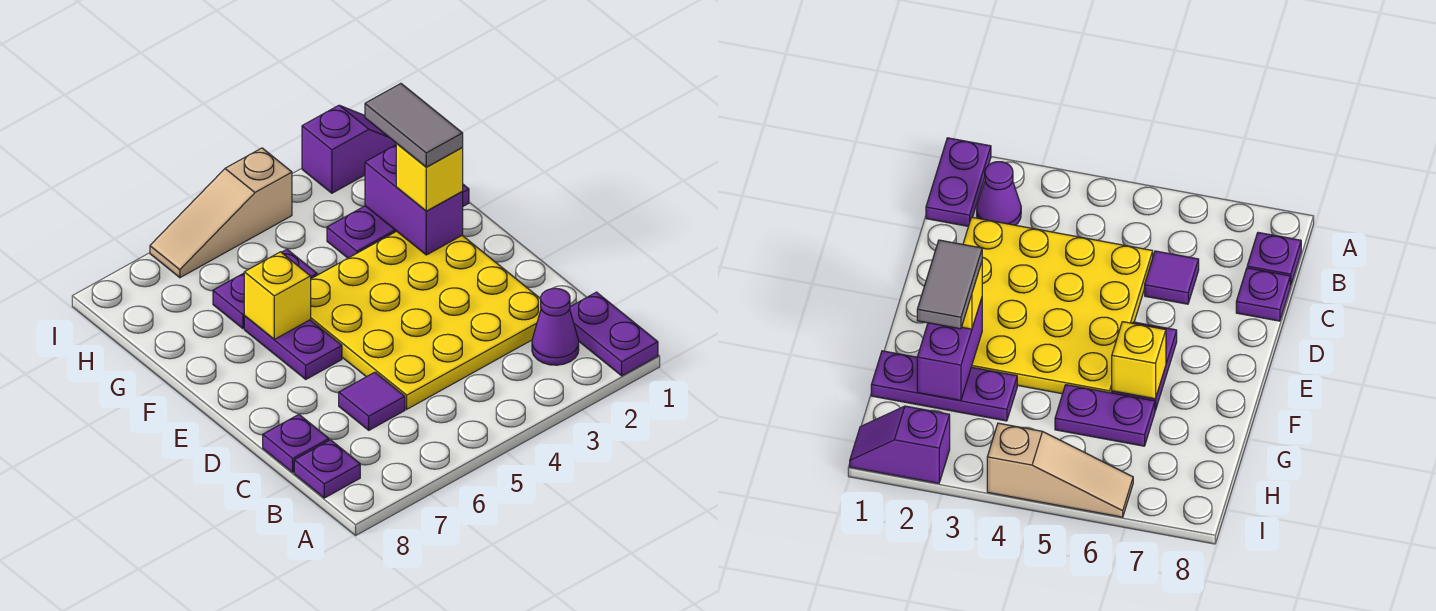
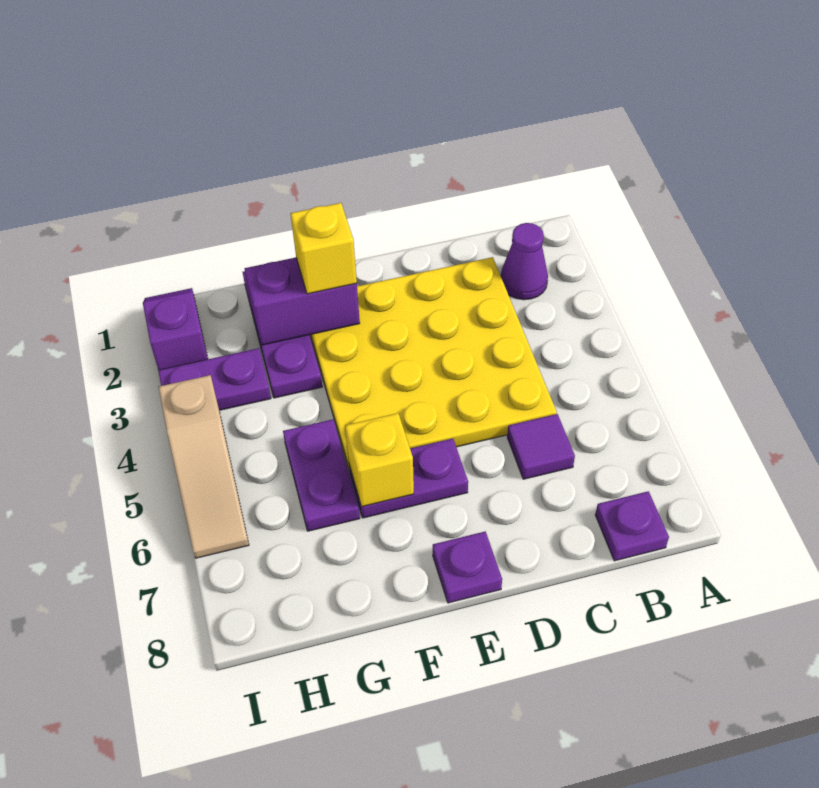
purple plate A1:B1 level 1 -> purple plate H3:I3 level 1
purple plate C8 level 1 -> purple plate E8 level 1
grey tile F2:G2 level 4 -> none

